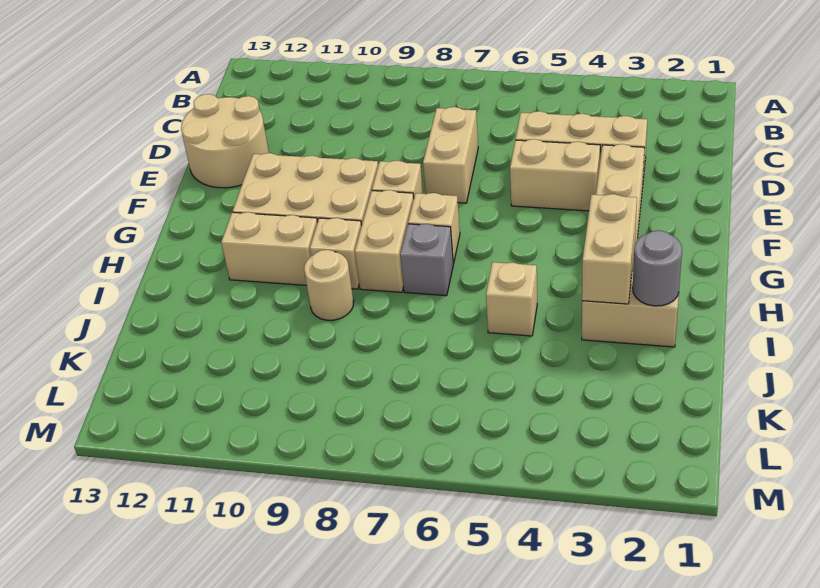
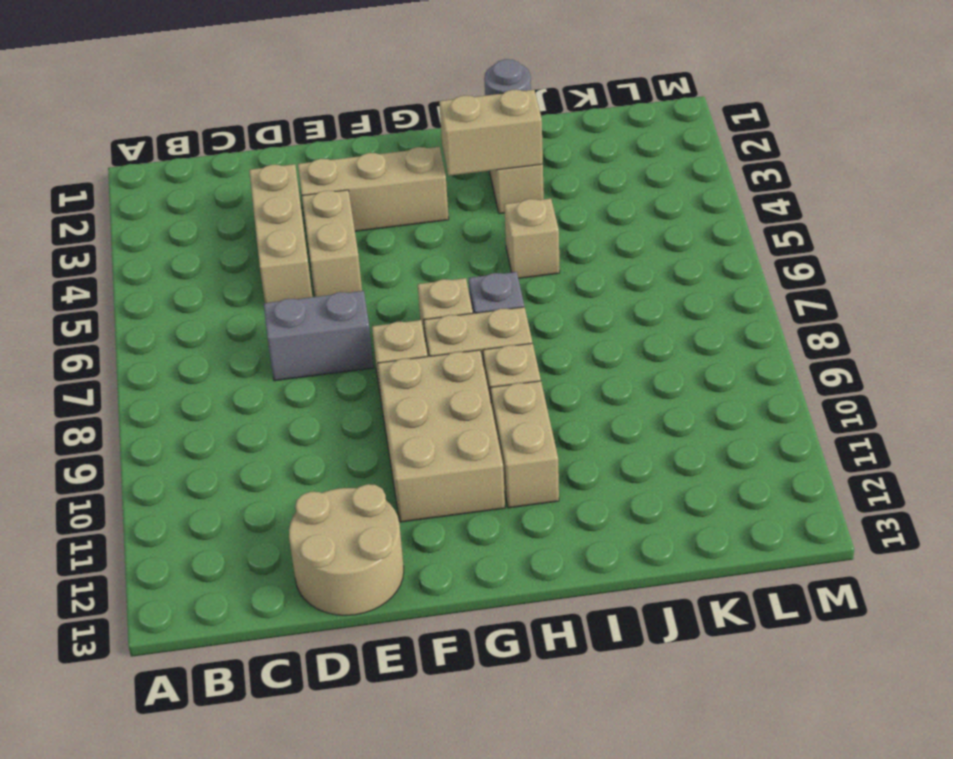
tan brick D7:E7 level 1 -> grey brick D7:E7 level 1
tan round brick I9 level 1 -> none

